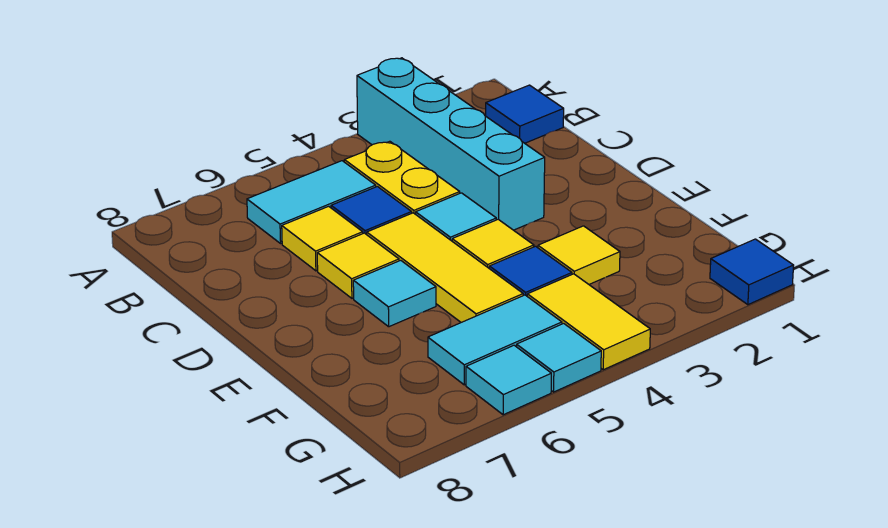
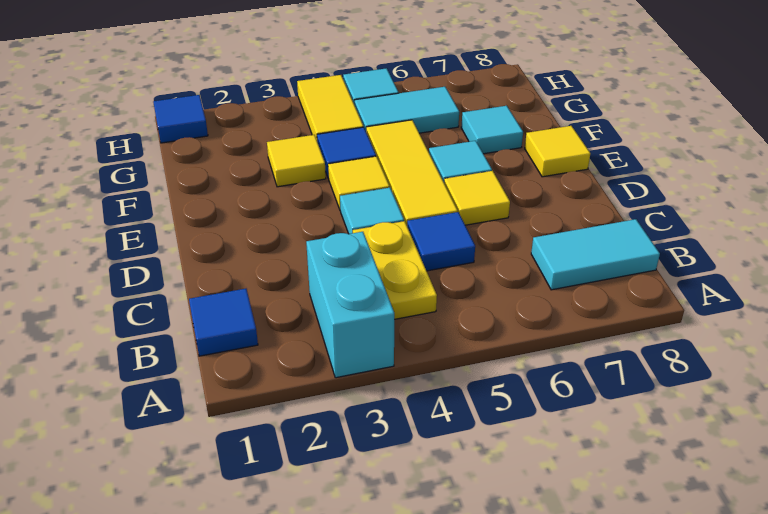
cyan brick A3:D3 level 1 -> cyan brick A3:B3 level 1
cyan tile B5:B6 level 1 -> cyan tile B7:B8 level 1
yellow tile C6 level 1 -> yellow tile E8 level 1
cyan tile H6 level 1 -> cyan tile F7 level 1

